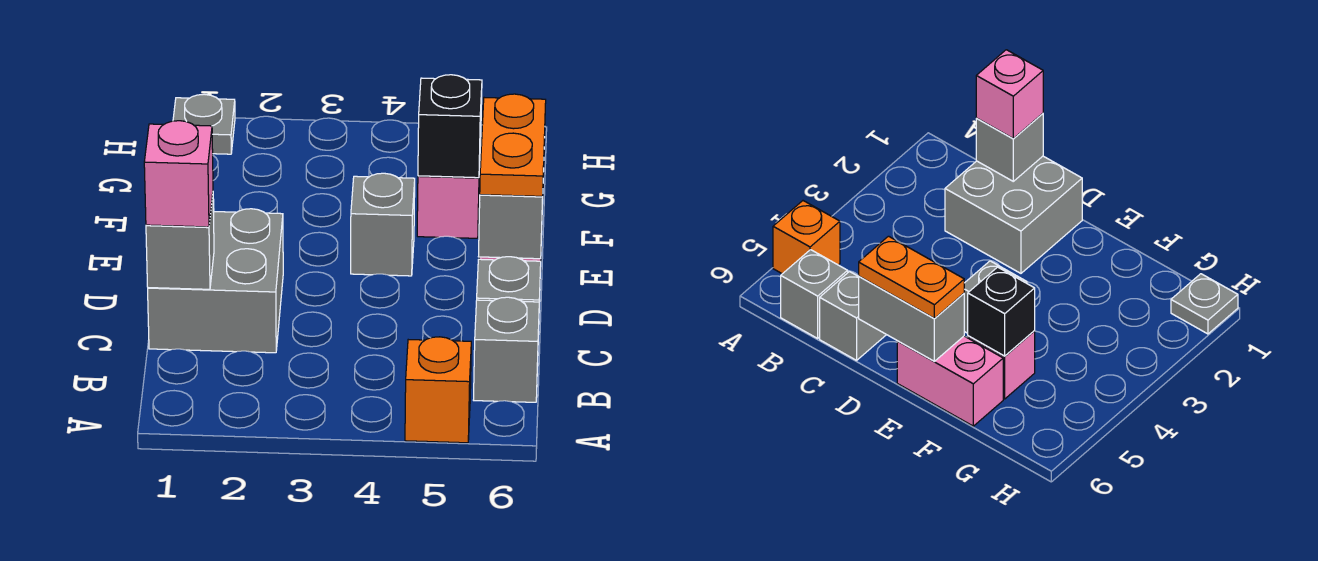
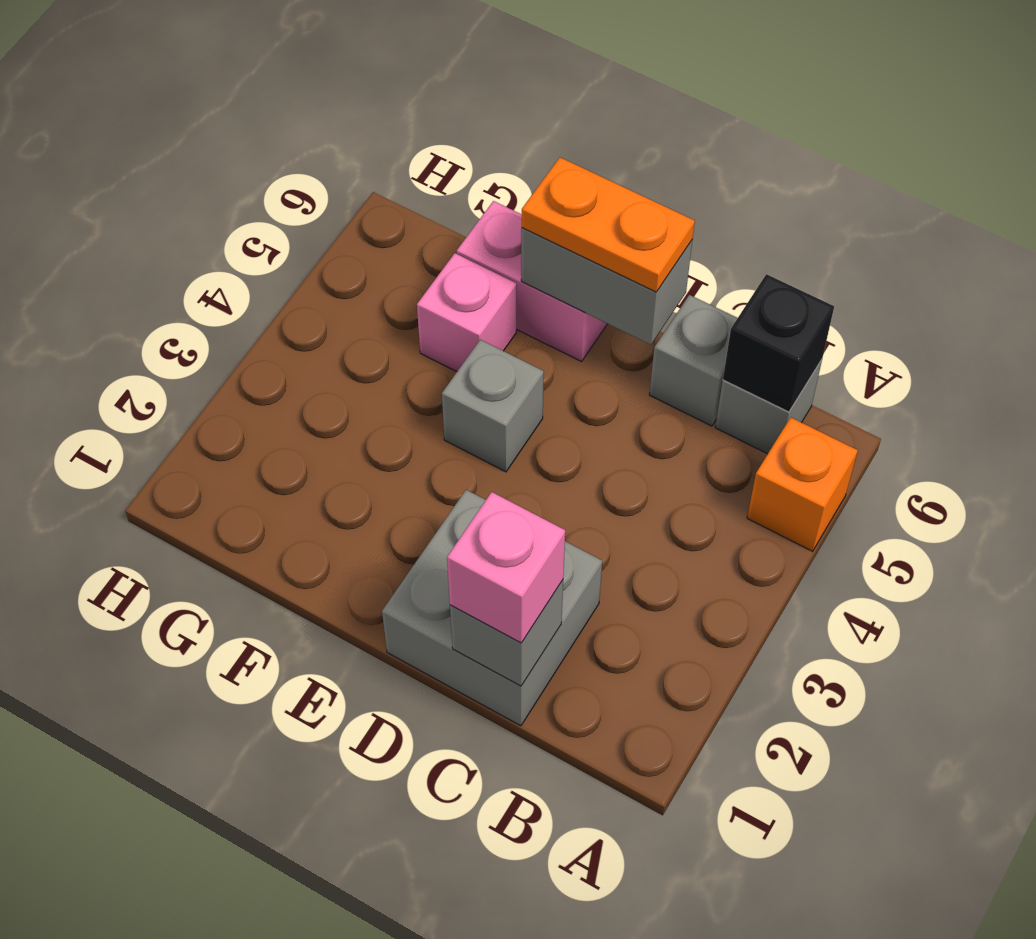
black brick F5 level 2 -> black brick B6 level 2
grey plate H1 level 1 -> none

